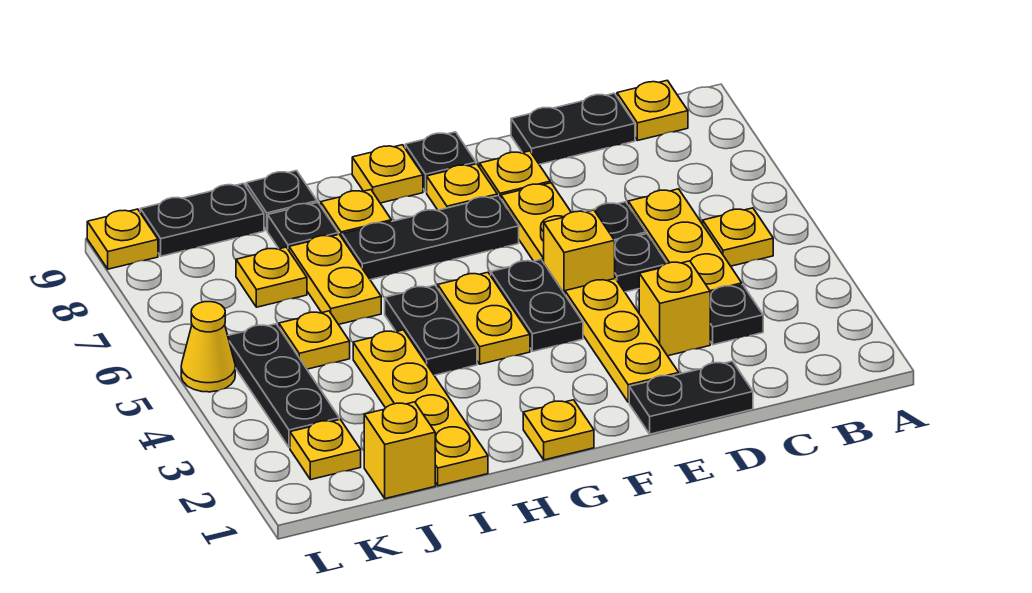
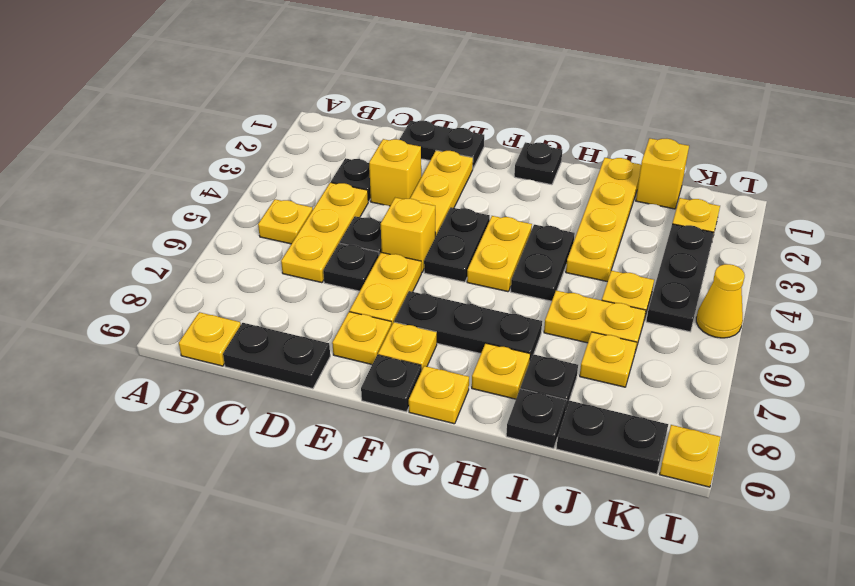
yellow plate G1 level 1 -> black plate G1 level 1
yellow plate I6:I7 level 1 -> yellow plate I6:J6 level 1

